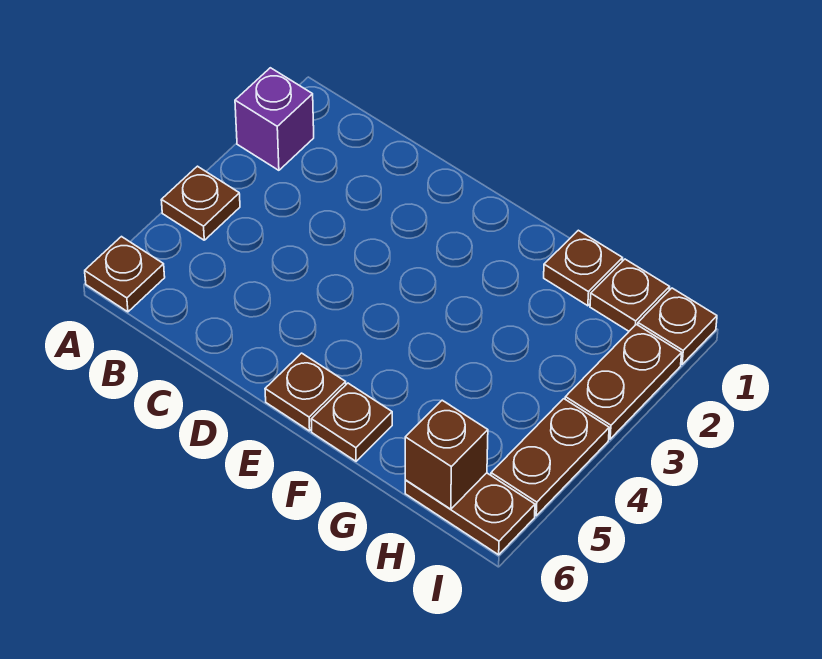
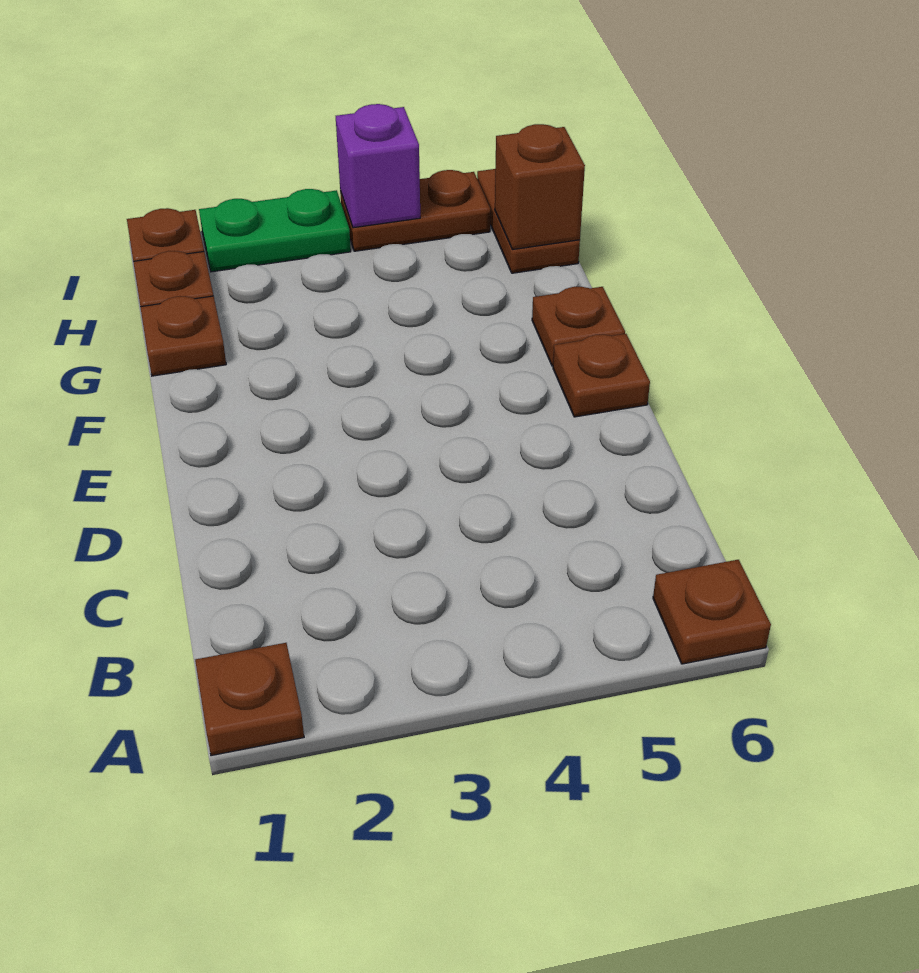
purple brick A2 level 1 -> purple brick I4 level 2
brown plate A4 level 1 -> brown plate A1 level 1
brown plate I2:I3 level 1 -> green plate I2:I3 level 1

